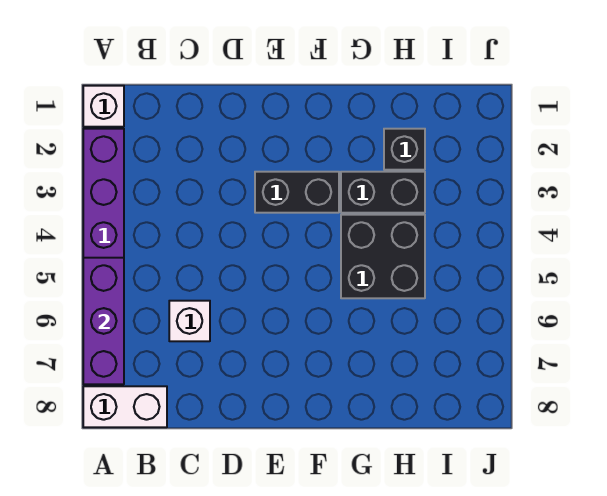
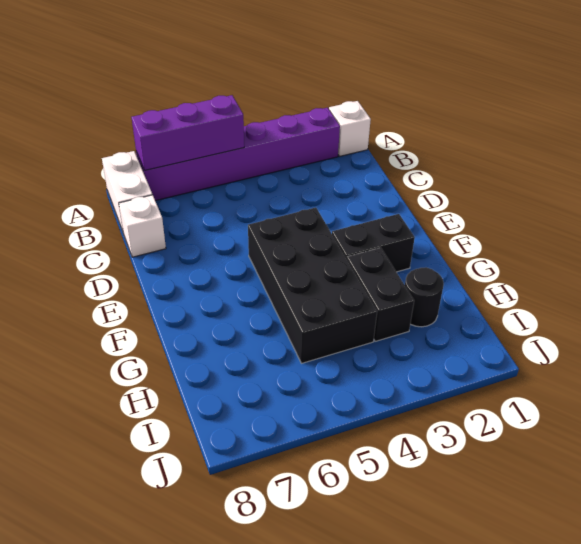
white brick C6 level 1 -> white brick C8 level 1
black brick E3:F3 level 1 -> black brick F2:F3 level 1
black brick G4:H5 level 1 -> black brick E4:H5 level 1
black brick H2 level 1 -> black round brick H2 level 1

